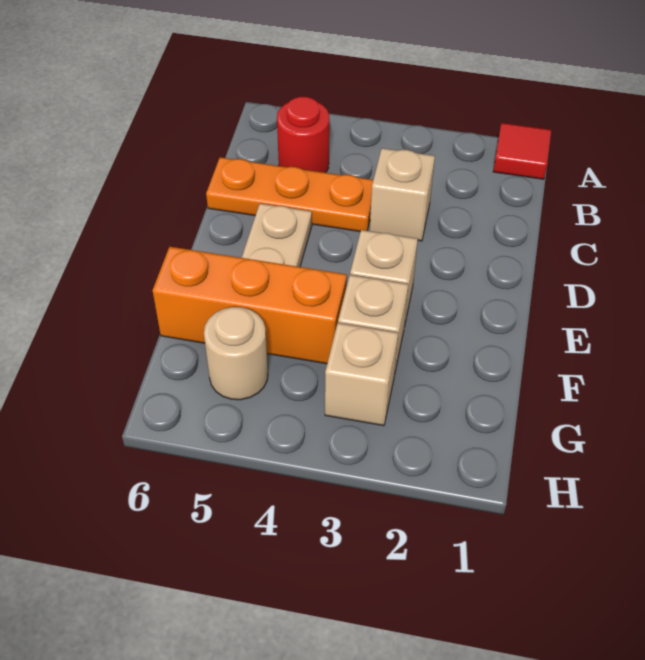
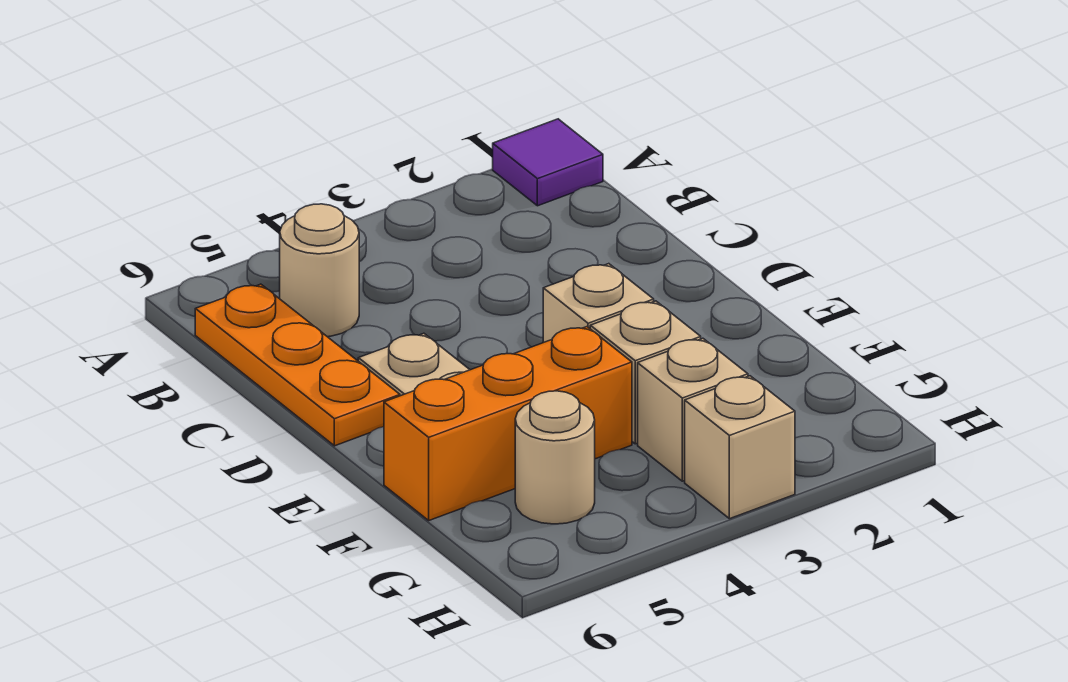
red tile A1 level 1 -> purple tile A1 level 1
red round brick B5 level 1 -> tan round brick B5 level 1
tan brick C3 level 1 -> tan brick H3 level 1
orange plate C4:C6 level 1 -> orange plate B6:D6 level 1

